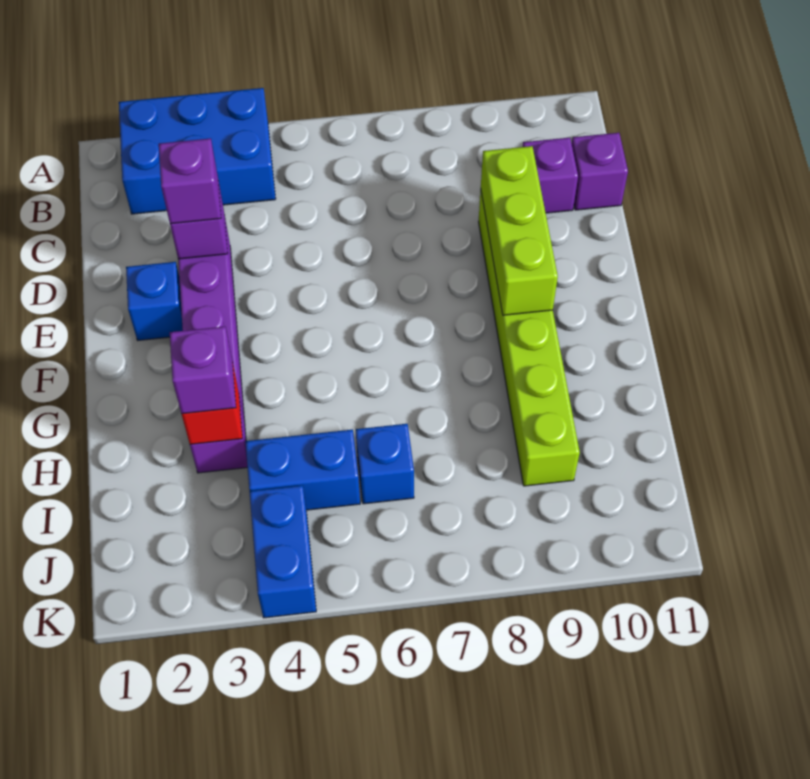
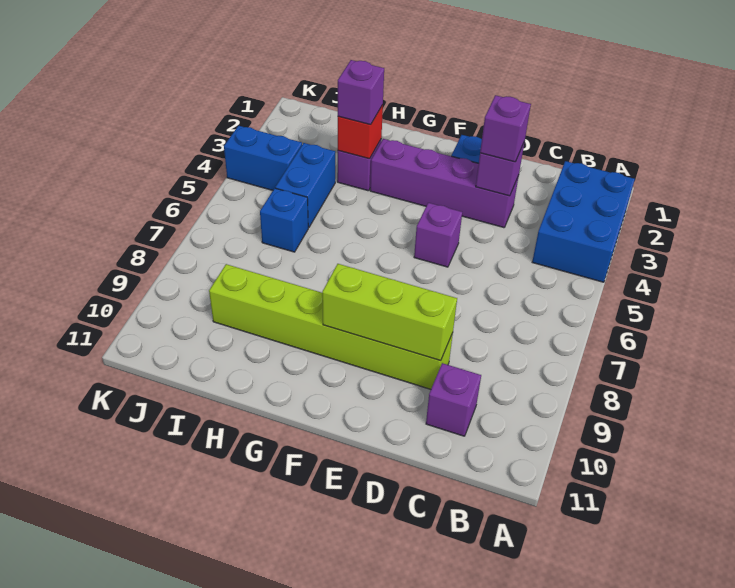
purple brick C11 level 1 -> purple brick E5 level 1

